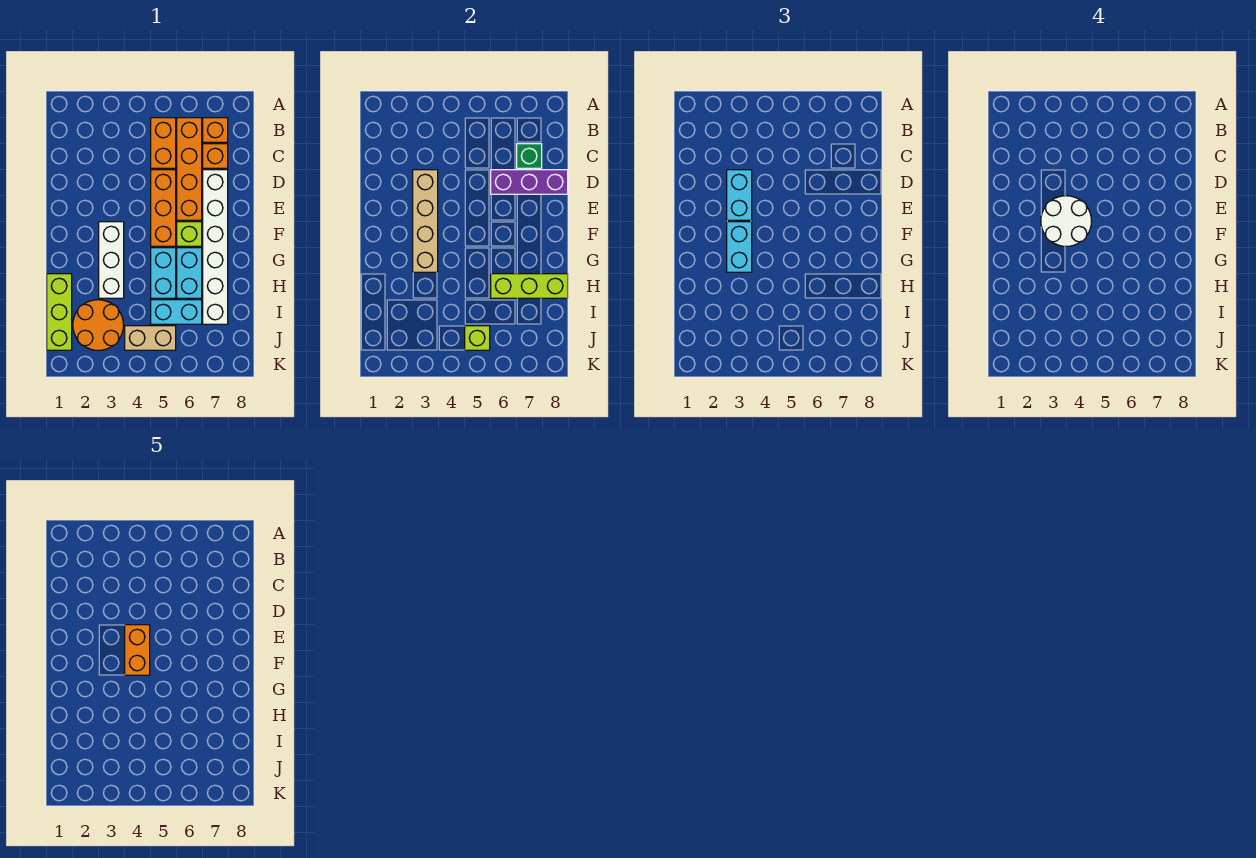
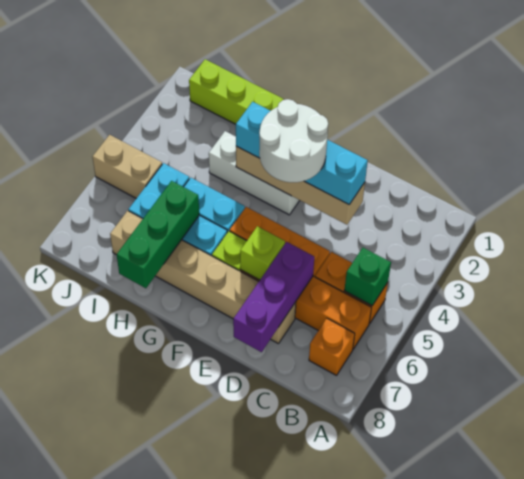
orange brick C7 level 1 -> none
green brick C7 level 2 -> green brick B5 level 2
white brick D7:I7 level 1 -> tan brick D7:I7 level 1
orange brick E4:F4 level 5 -> none
lime brick H6:H8 level 2 -> green brick H6:H8 level 2
orange round brick I2:J3 level 1 -> none
tan brick J4:J5 level 1 -> tan brick J5:K5 level 1
lime brick J5 level 2 -> lime brick E6 level 2

